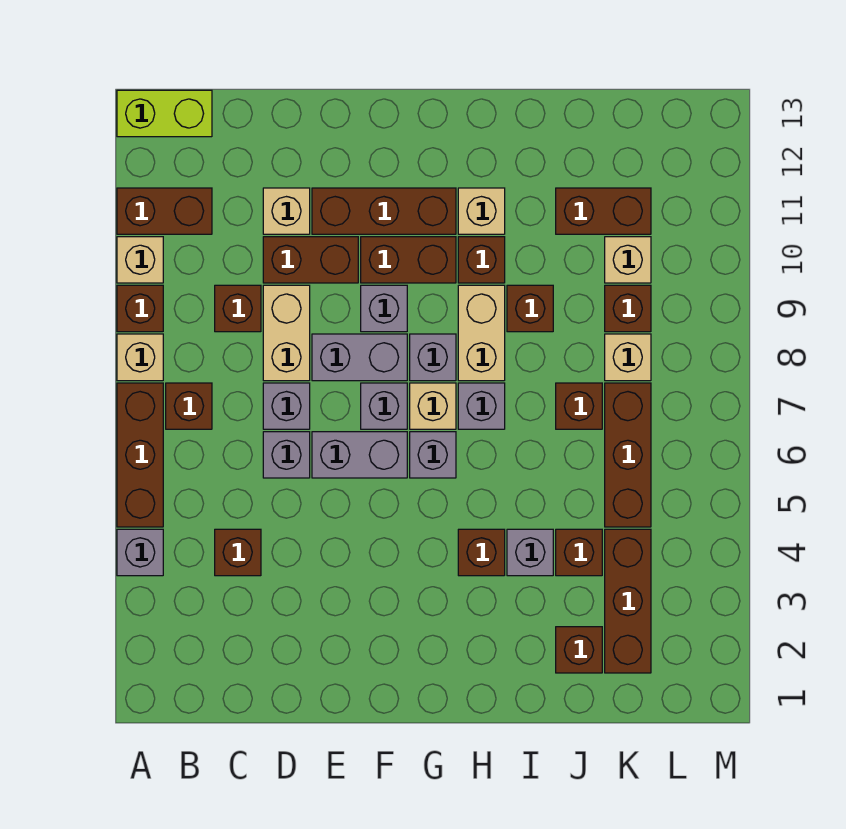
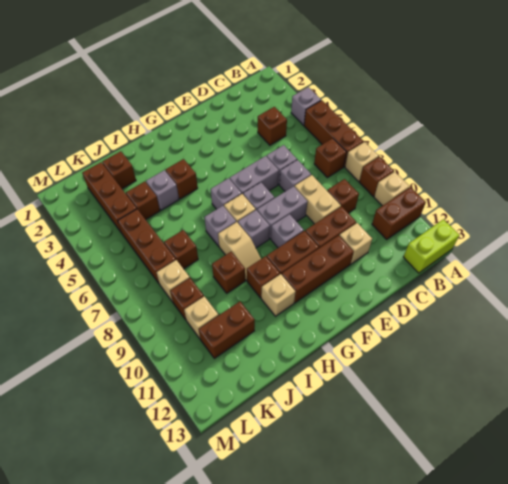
tan brick H8:H9 level 1 -> tan slope H8:H9 level 1 top 8

